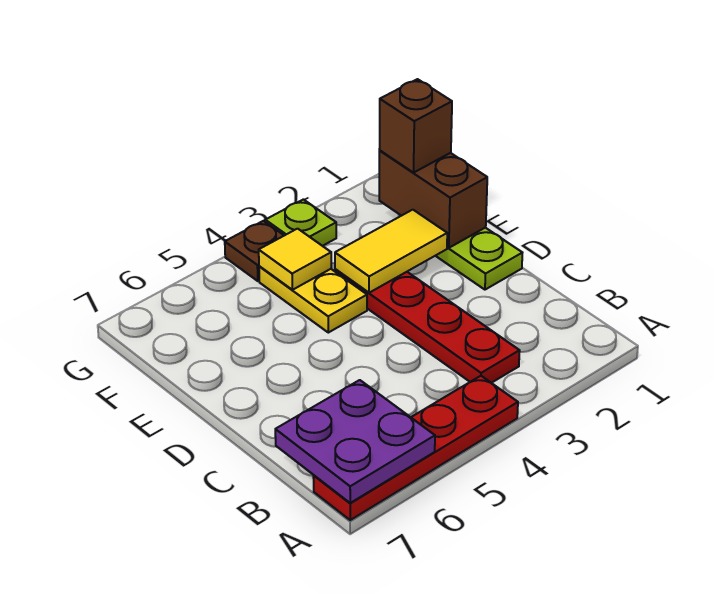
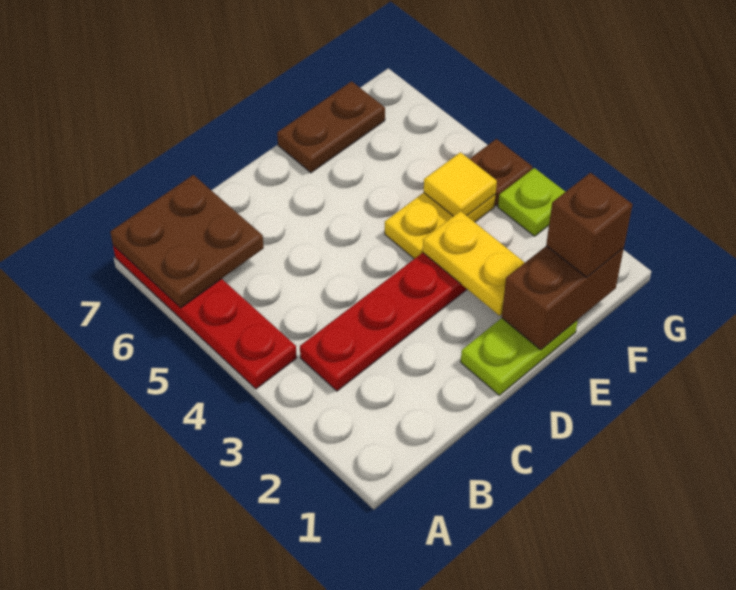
purple plate A6:B7 level 2 -> brown plate A6:B7 level 2
yellow tile E2:E3 level 2 -> yellow plate E2:E3 level 2
none -> brown plate E7:F7 level 1

